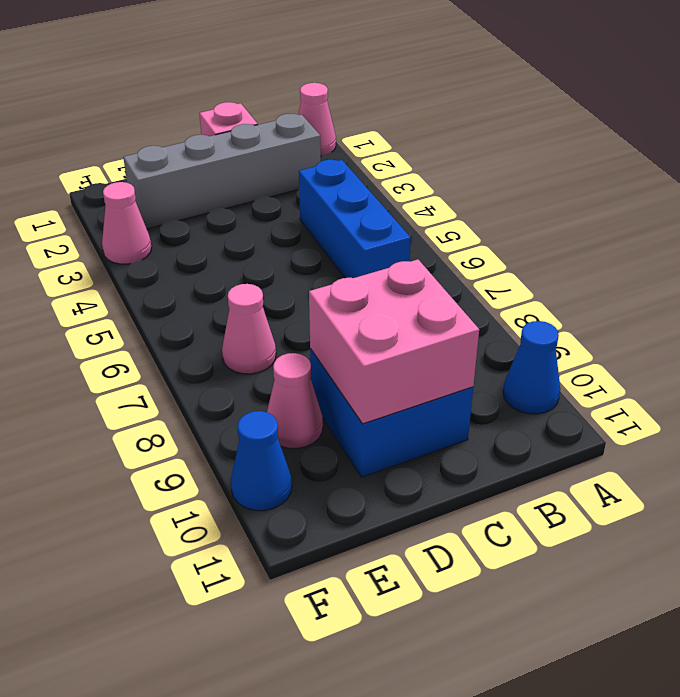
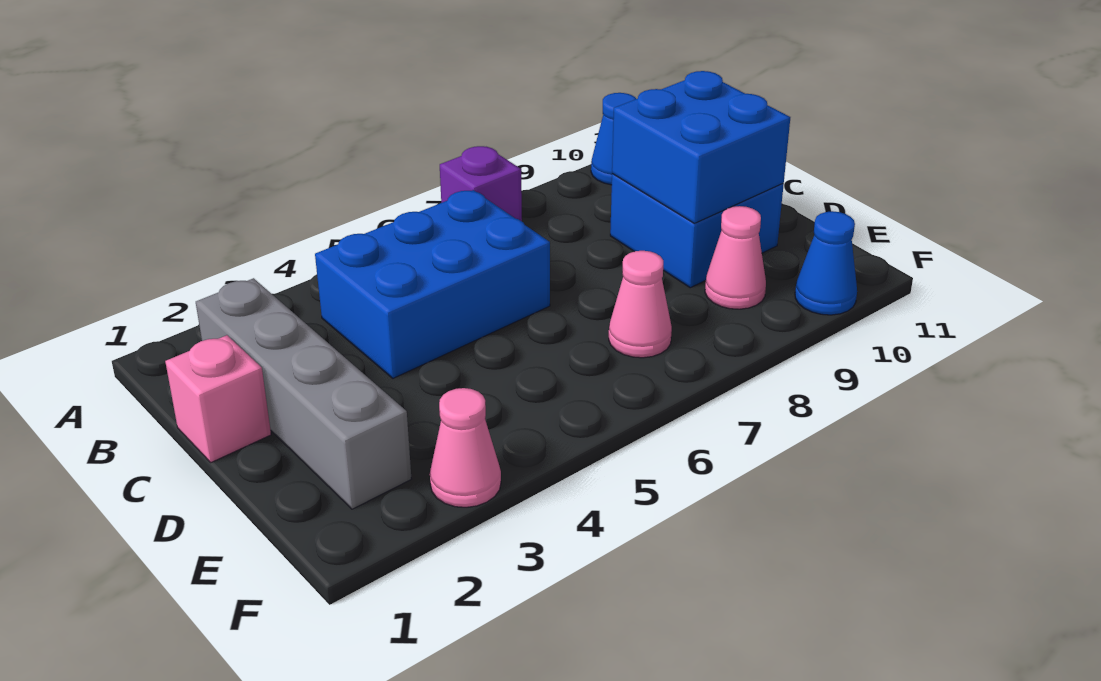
pink cone A1 level 1 -> none
none -> purple brick A7 level 1
blue brick B4:B6 level 1 -> blue brick B4:C6 level 1
pink brick C9:D10 level 2 -> blue brick C9:D10 level 2

